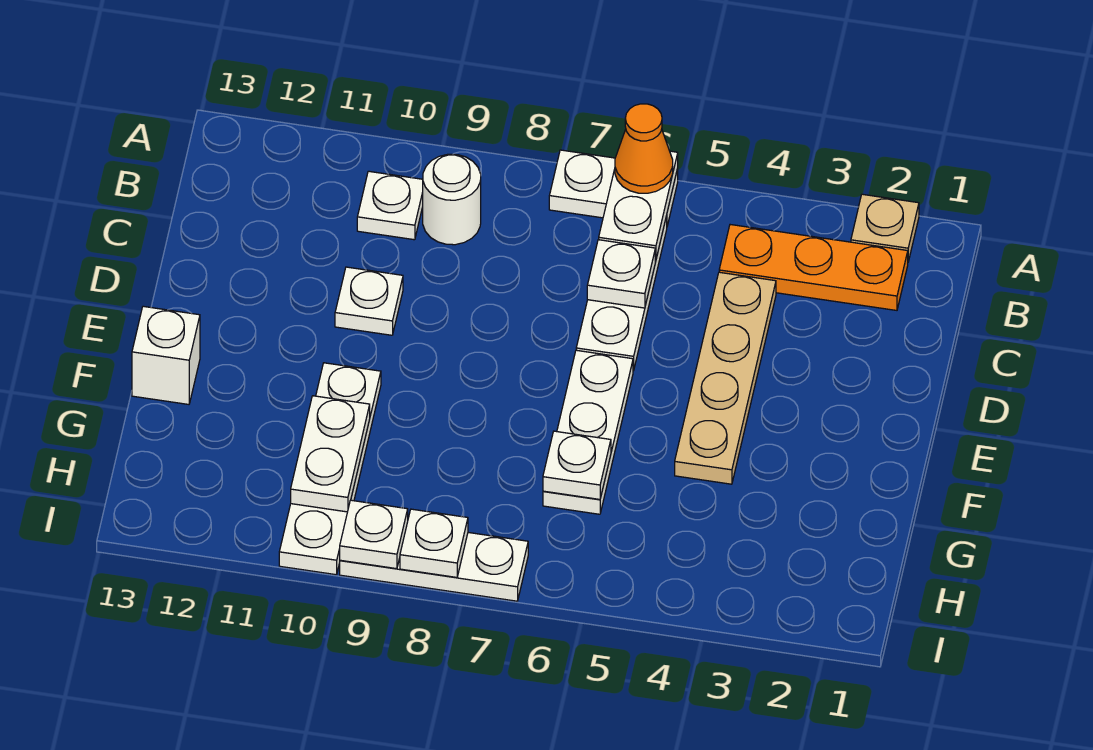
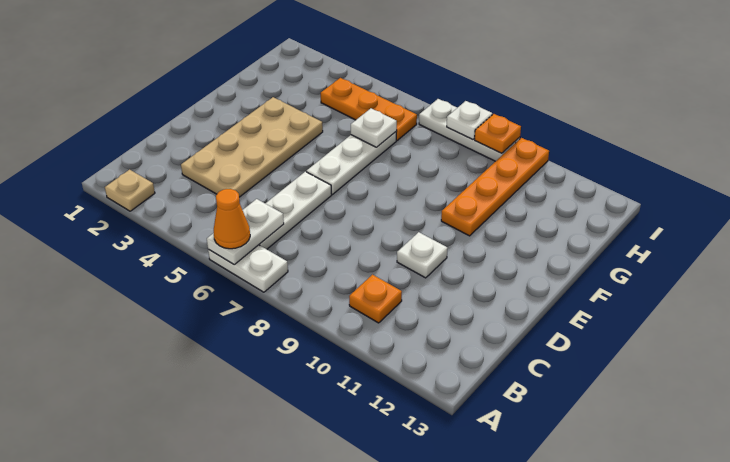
orange plate B2:B4 level 1 -> orange plate H4:H6 level 1
white round brick B9 level 1 -> none
white plate B10 level 1 -> orange plate B10 level 1
tan plate C4:F4 level 1 -> tan plate C3:F4 level 1
white plate C6 level 2 -> none
white plate F10:I10 level 1 -> orange plate F10:I10 level 1
white brick F13 level 1 -> none
white plate G10:H10 level 2 -> none
white plate I9 level 2 -> orange plate I9 level 2

